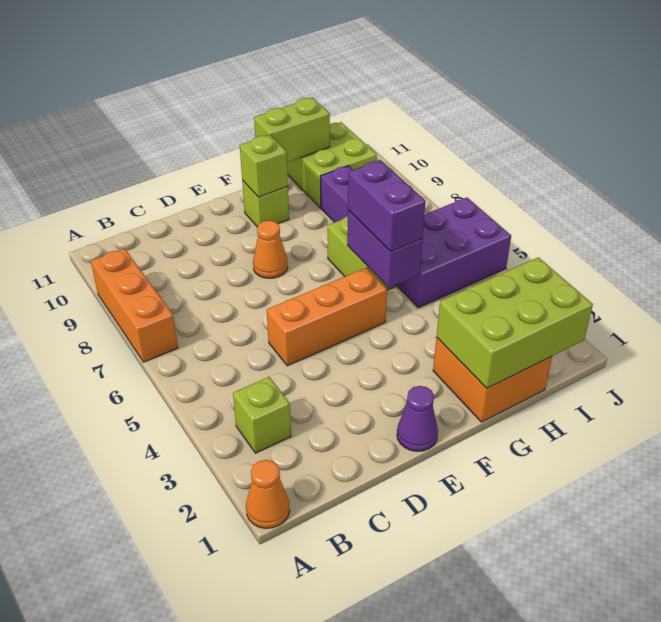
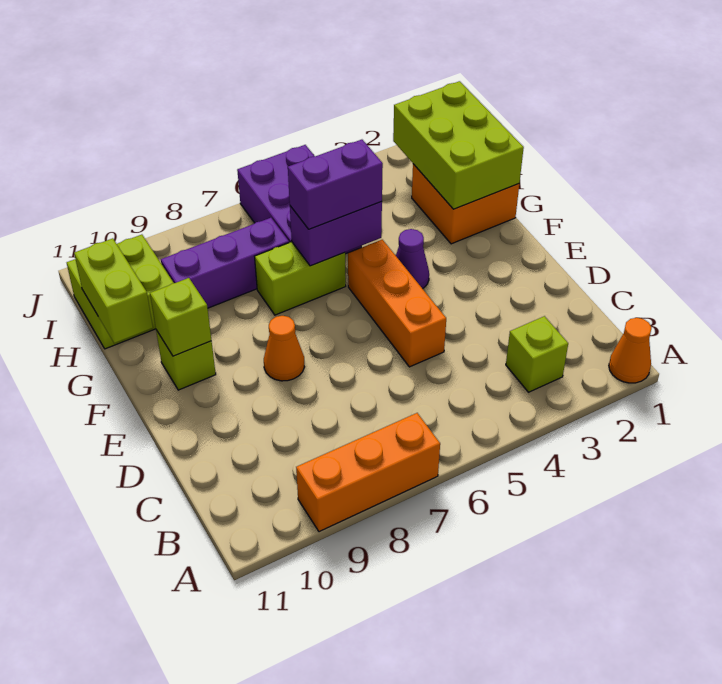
purple cone E1 level 1 -> purple cone F4 level 1

